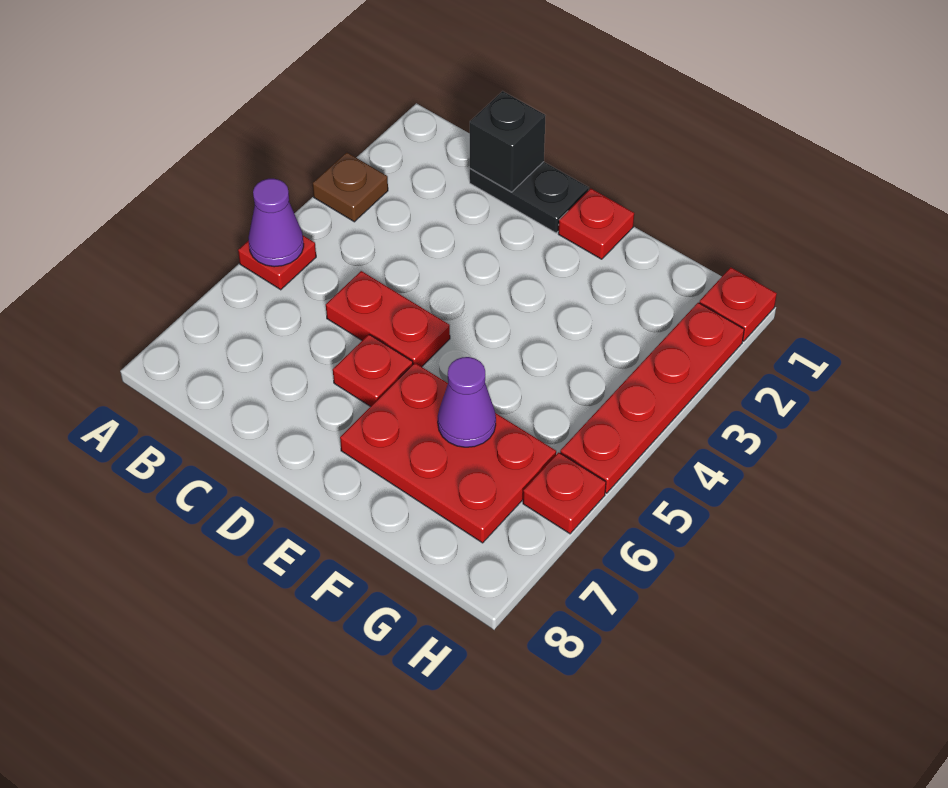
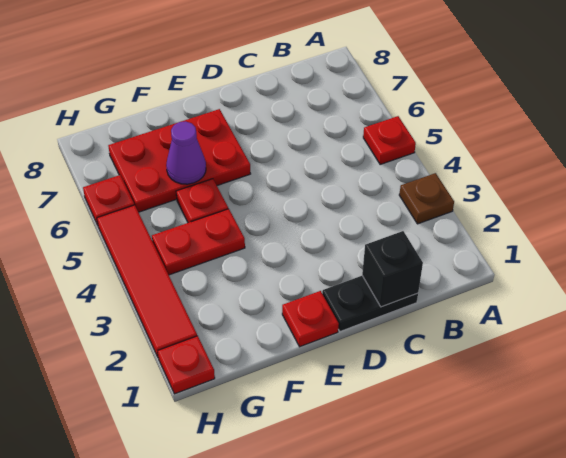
purple cone A5 level 2 -> none
red plate C5:D5 level 1 -> red plate F4:G4 level 1
red plate D6 level 1 -> red plate F5 level 1
red plate H2:H5 level 1 -> red tile H2:H5 level 1

